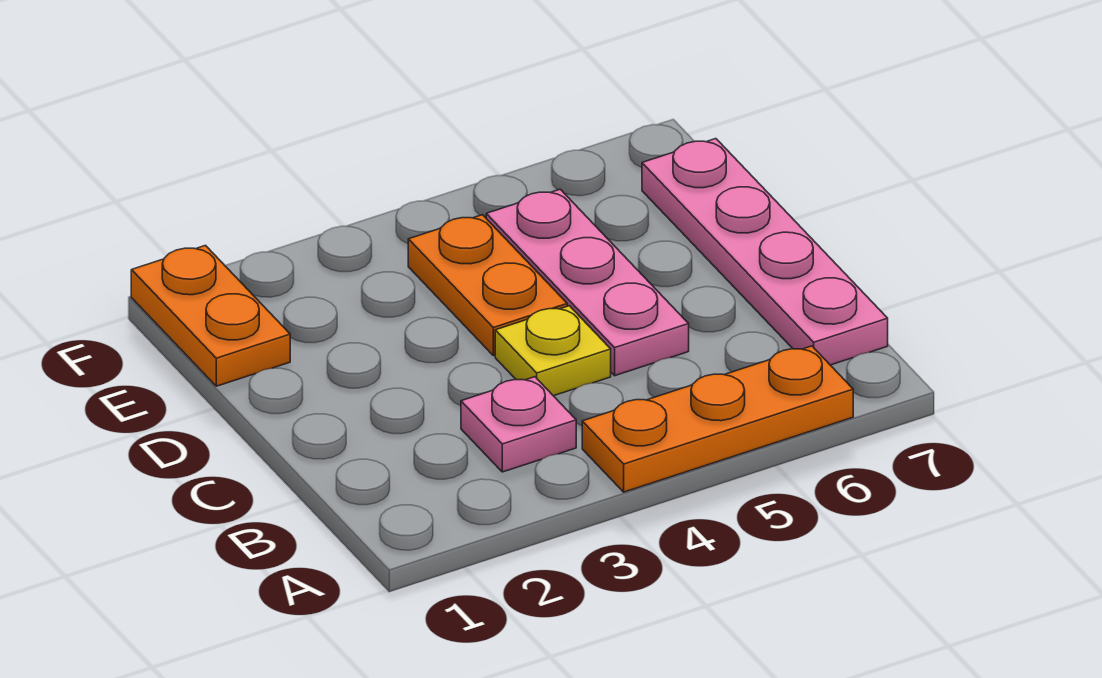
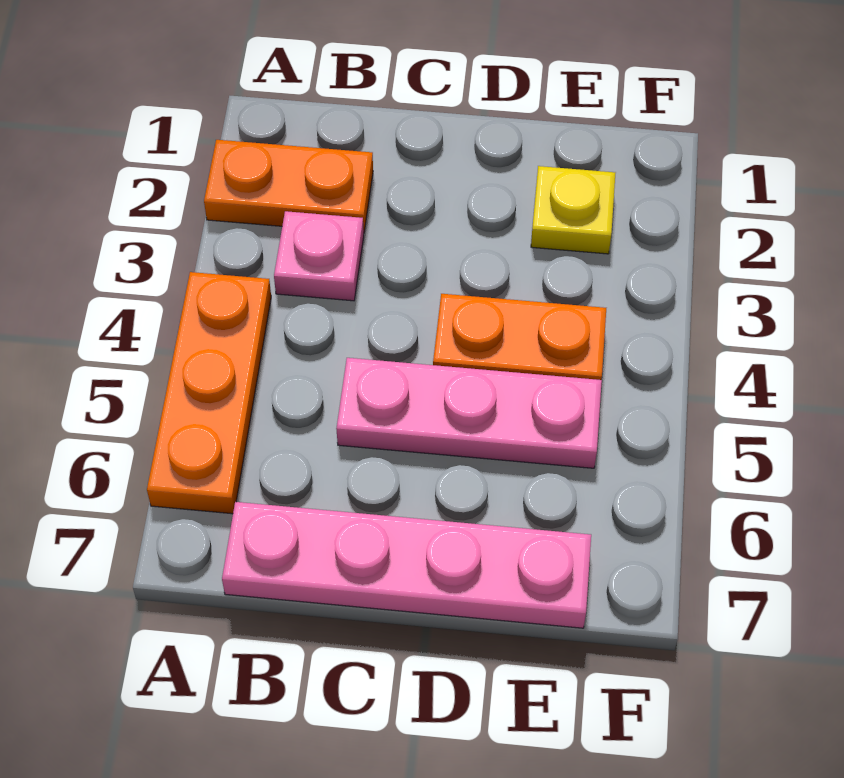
yellow plate C4 level 1 -> yellow plate E2 level 1
orange plate E1:F1 level 1 -> orange plate A2:B2 level 1

